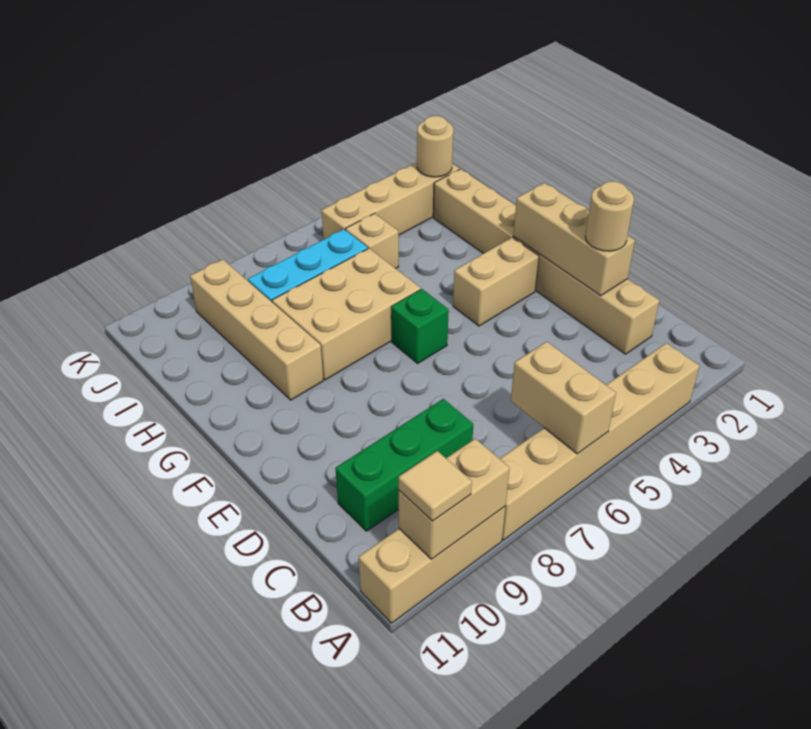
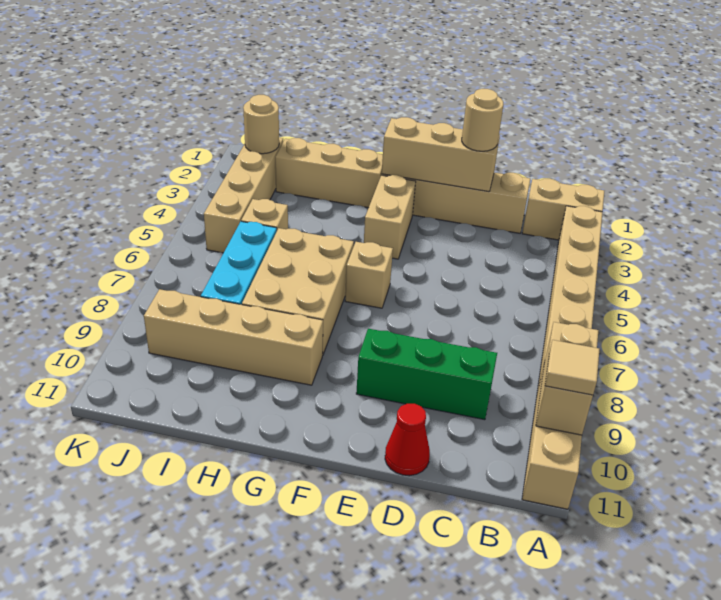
tan brick A6:B6 level 2 -> tan brick A2:B2 level 1
green brick C8:C10 level 1 -> green brick C9:E9 level 1
none -> red cone D11 level 1
green brick F6 level 1 -> tan brick F6 level 1

